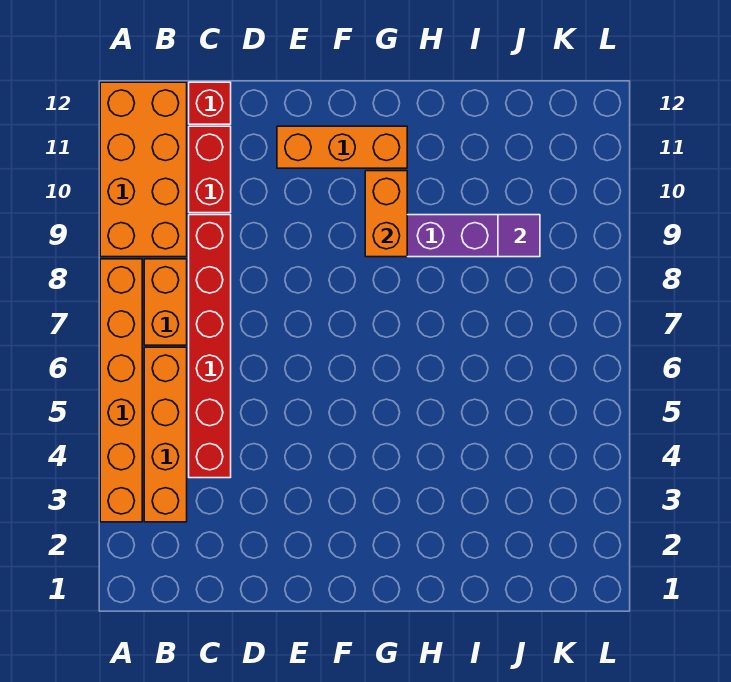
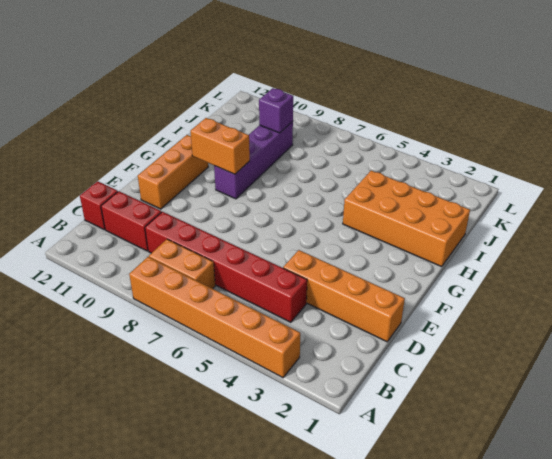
orange brick A9:B12 level 1 -> orange brick H1:I4 level 1
orange brick B3:B6 level 1 -> orange brick D1:D4 level 1
purple tile J9 level 2 -> purple brick J9 level 2

